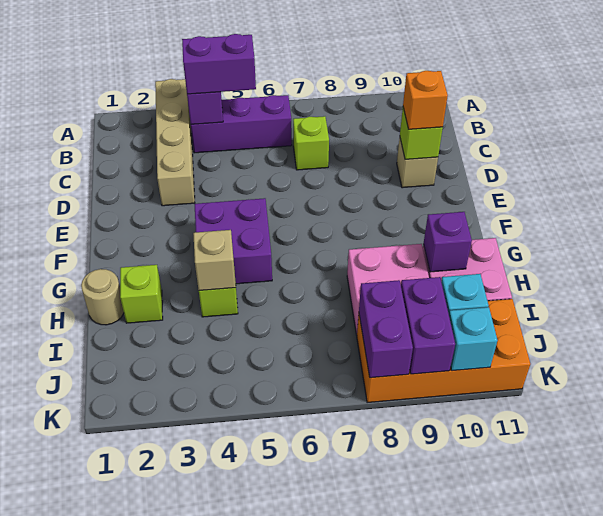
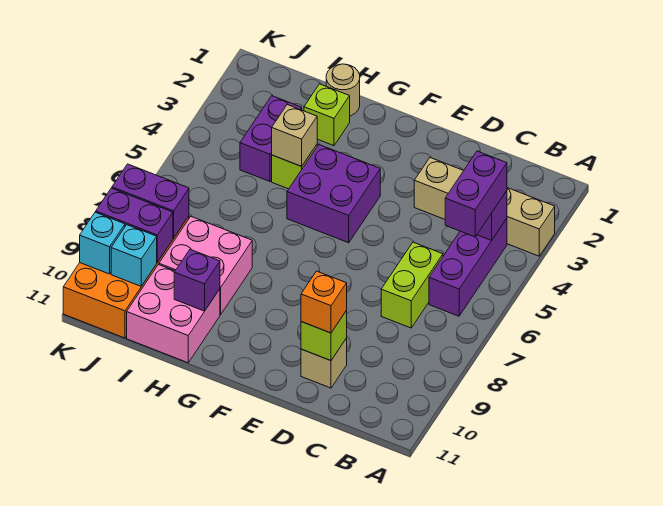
lime brick C7 level 1 -> lime brick C6:C7 level 1
none -> purple brick I3:I4 level 1

